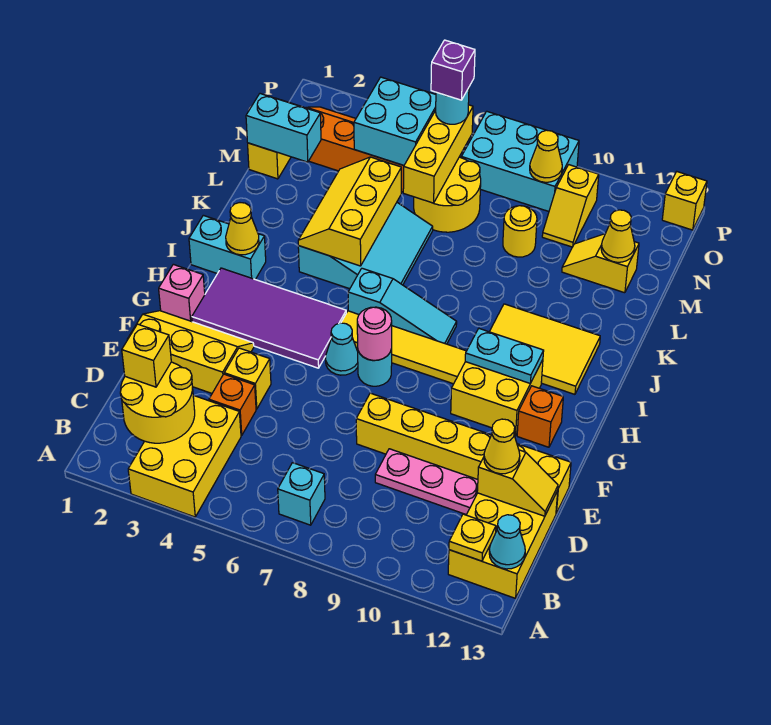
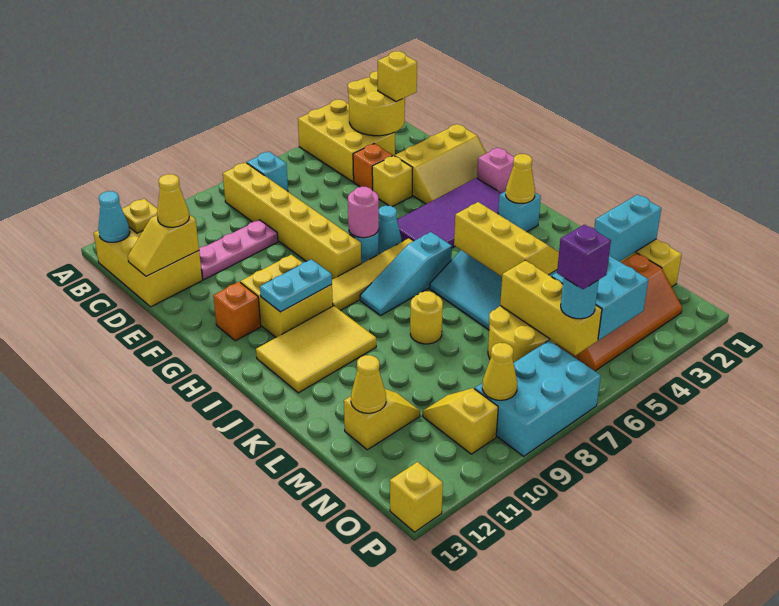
yellow brick E8:E13 level 1 -> yellow brick B8:G8 level 1
cyan brick I1:I2 level 1 -> cyan brick I2 level 1
yellow round brick M9 level 1 -> yellow round brick K8 level 1

